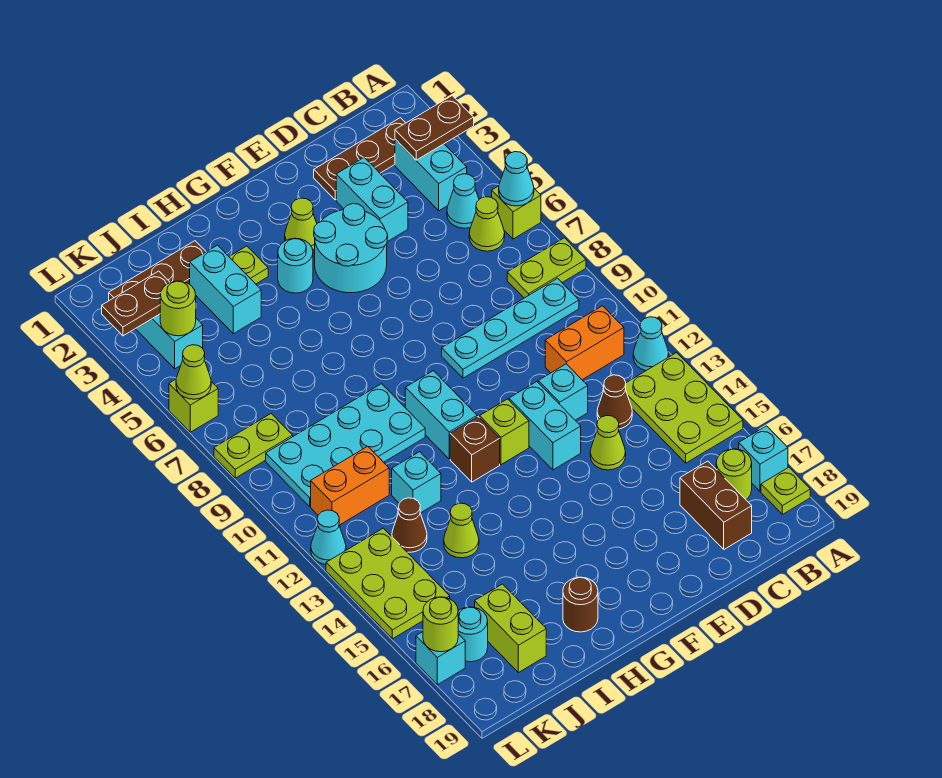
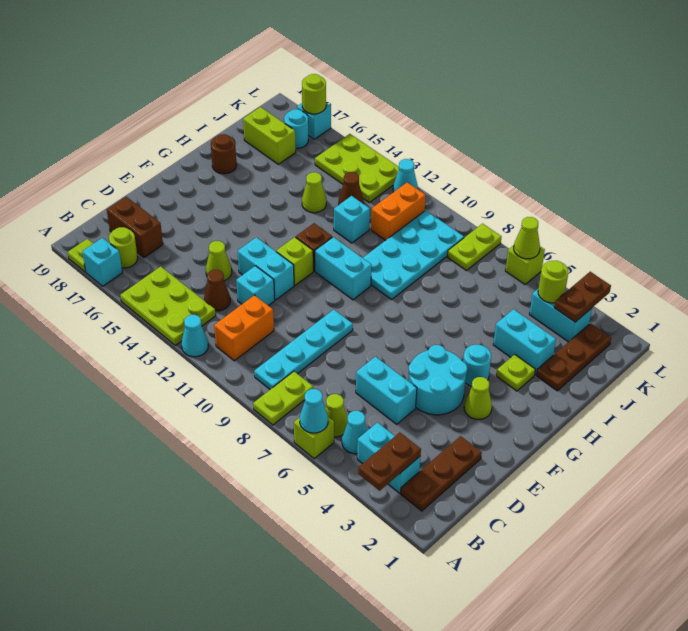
cyan brick D3:D4 level 1 -> cyan brick D5:D6 level 1

